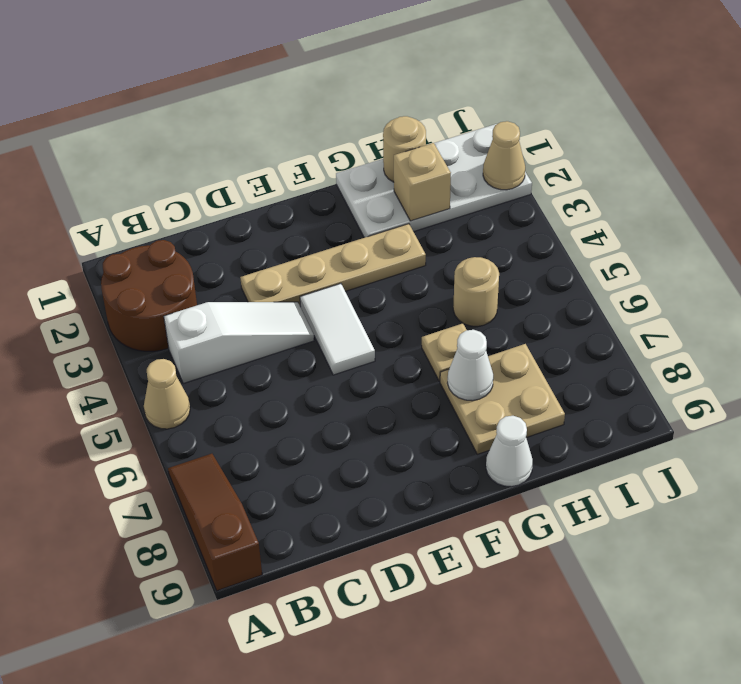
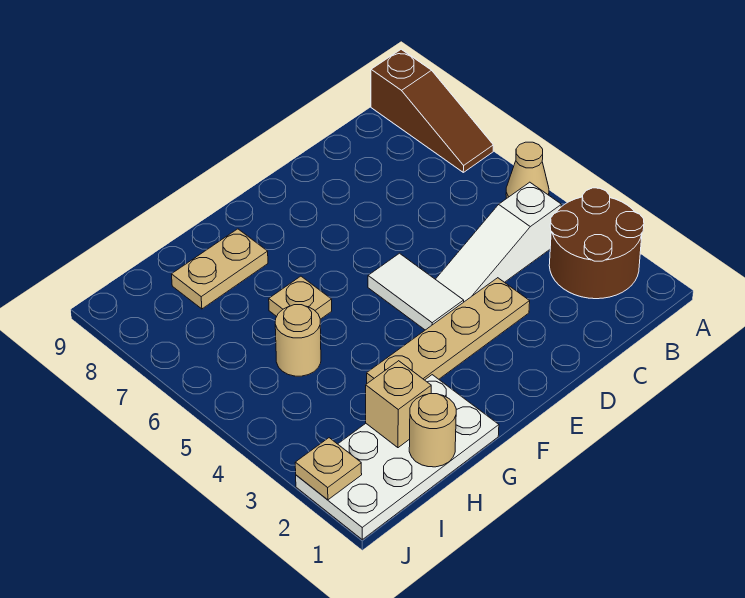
tan plate G7:H8 level 1 -> tan plate G8:H8 level 1
white cone G7 level 2 -> none
white cone G9 level 1 -> none
tan cone J2 level 2 -> tan plate J2 level 2

